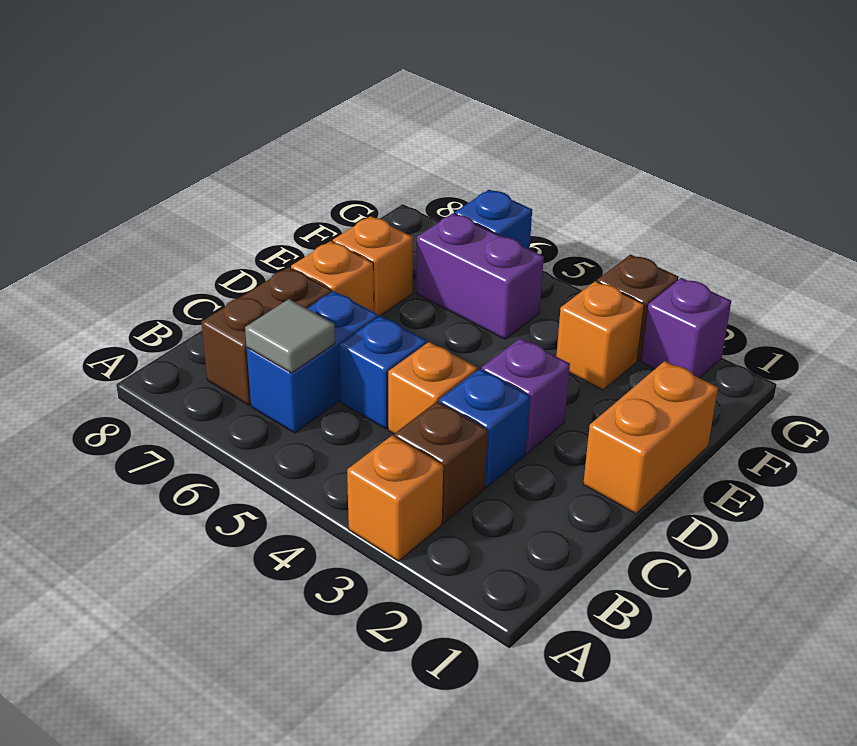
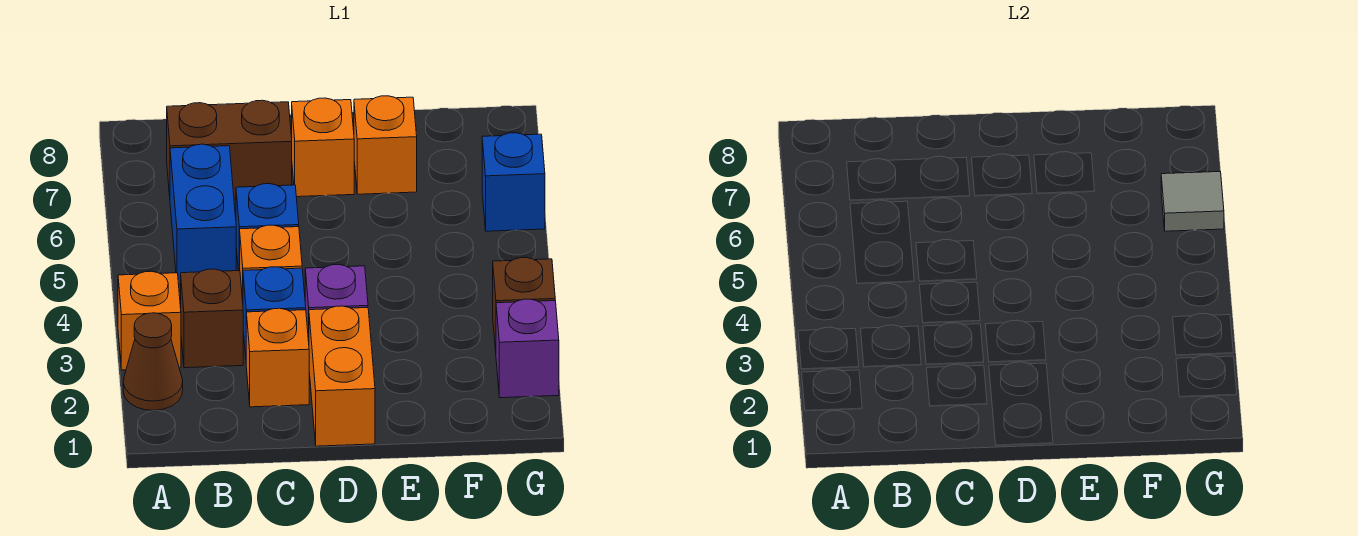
none -> brown cone A2 level 1
blue brick B6:C6 level 1 -> blue brick B5:B6 level 1
grey tile B6 level 2 -> grey tile G6 level 2
orange brick D1:E1 level 1 -> orange brick D1:D2 level 1
orange brick F3 level 1 -> orange brick C2 level 1
purple brick F5:F6 level 1 -> none

